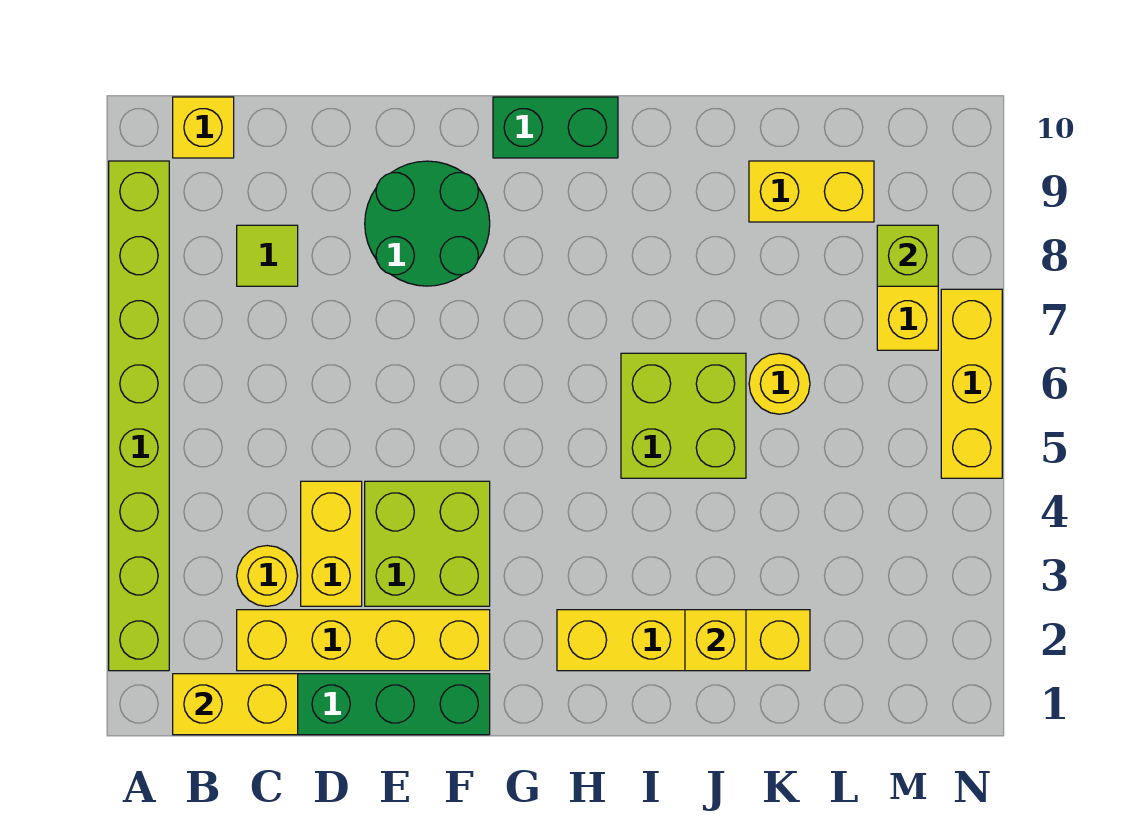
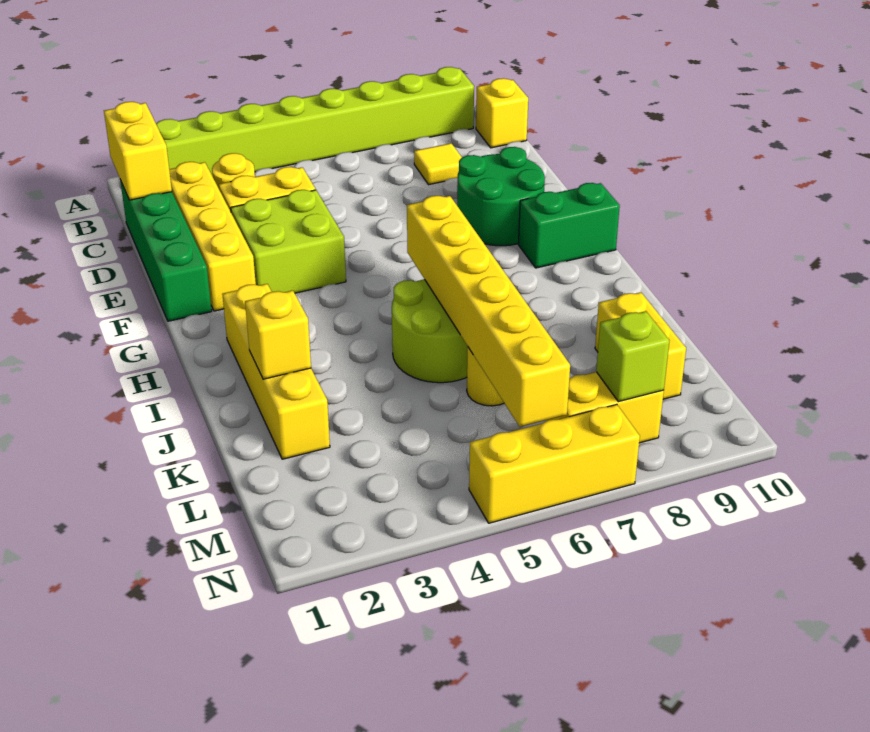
lime tile C8 level 1 -> yellow tile C8 level 1
green brick G10:H10 level 1 -> green brick G9:G10 level 1
none -> yellow brick H6:M6 level 2
lime brick I5:J6 level 1 -> lime round brick I5:J6 level 1

